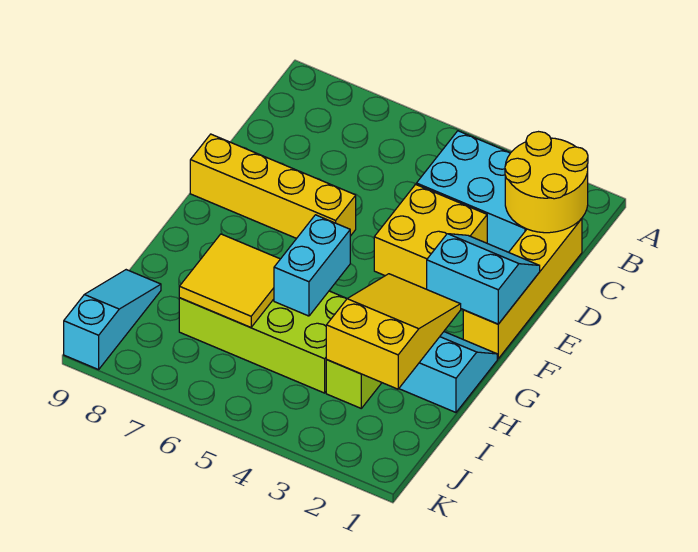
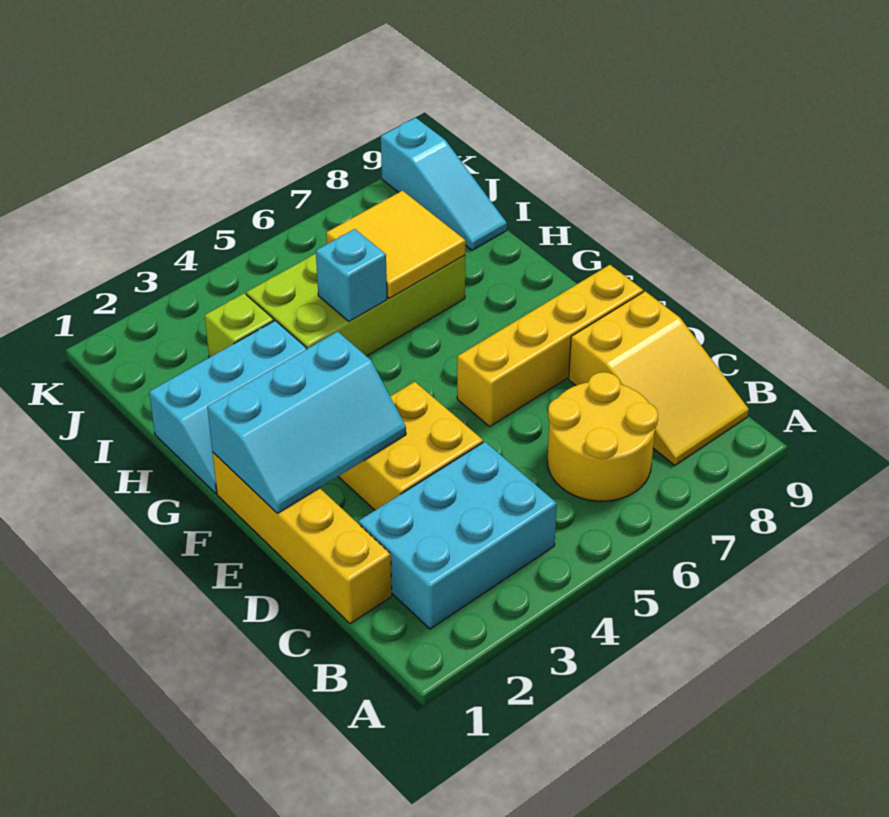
yellow round brick B1:C2 level 2 -> yellow round brick B6:C7 level 1
cyan slope E1:F2 level 2 top F -> cyan slope E1:F3 level 2 top F
yellow slope G2:I3 level 2 top I -> yellow slope B8:D9 level 1 top D
cyan brick G5:H5 level 2 -> cyan brick H5 level 2

